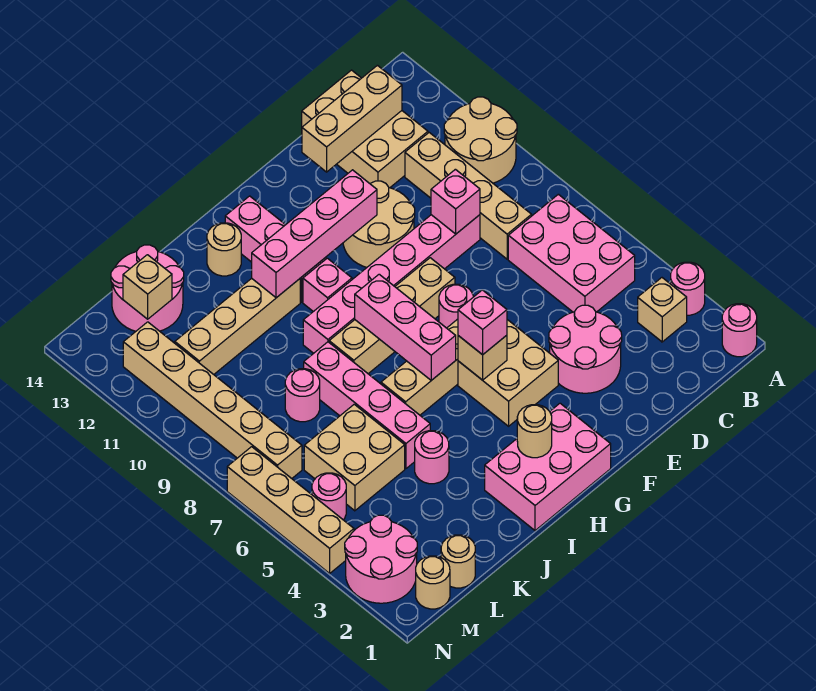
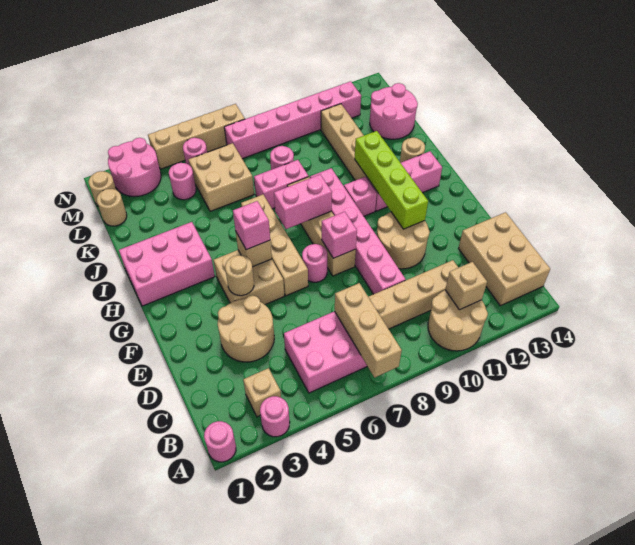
tan brick C12:D14 level 1 -> tan brick B13:D14 level 1
tan brick C13:E13 level 2 -> tan brick A7:C7 level 2
pink round brick D3:E4 level 1 -> tan round brick D3:E4 level 1
pink brick D9 level 2 -> pink brick F8 level 2
pink brick F11:I11 level 2 -> lime brick F11:I11 level 2
pink brick G1:I2 level 1 -> pink brick H1:I3 level 1
tan round brick H2 level 2 -> tan round brick F4 level 2
pink brick H6:H8 level 2 -> pink brick H7:H8 level 2
pink round brick J4 level 1 -> pink round brick L4 level 1
pink brick J5:J8 level 1 -> pink brick J7:J8 level 1
tan brick L13 level 2 -> tan brick B11 level 2
tan brick M7:M12 level 1 -> pink brick M7:M12 level 1

